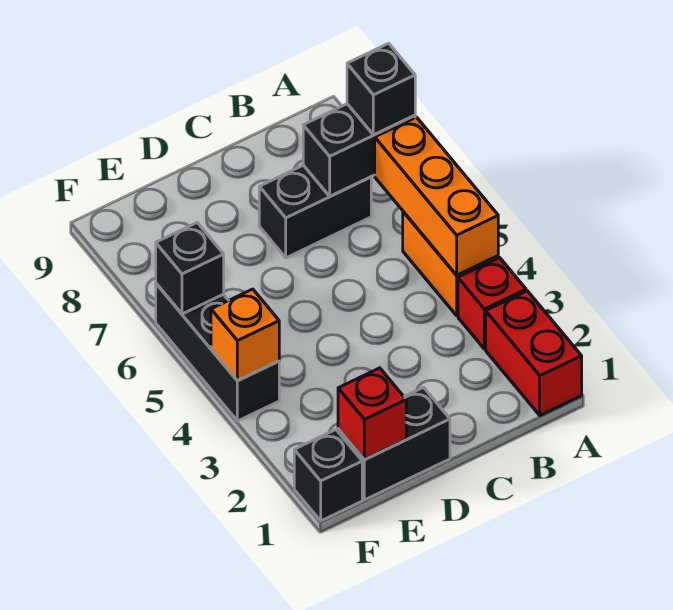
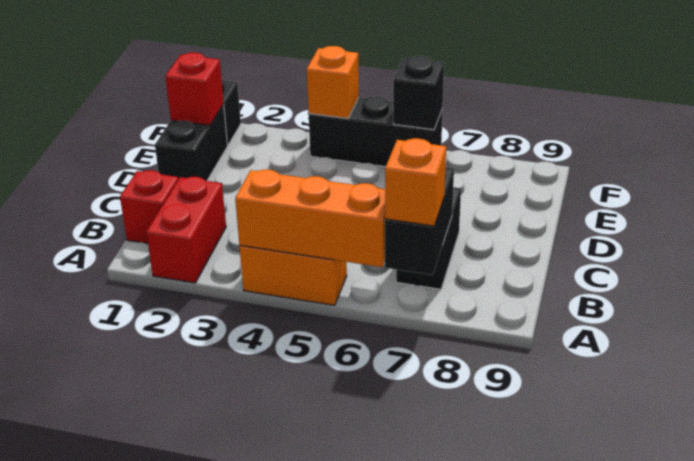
red brick A1:A2 level 1 -> red brick A2:B2 level 1
red brick A3 level 1 -> red brick B1 level 1
black brick A7 level 3 -> orange brick A7 level 3

